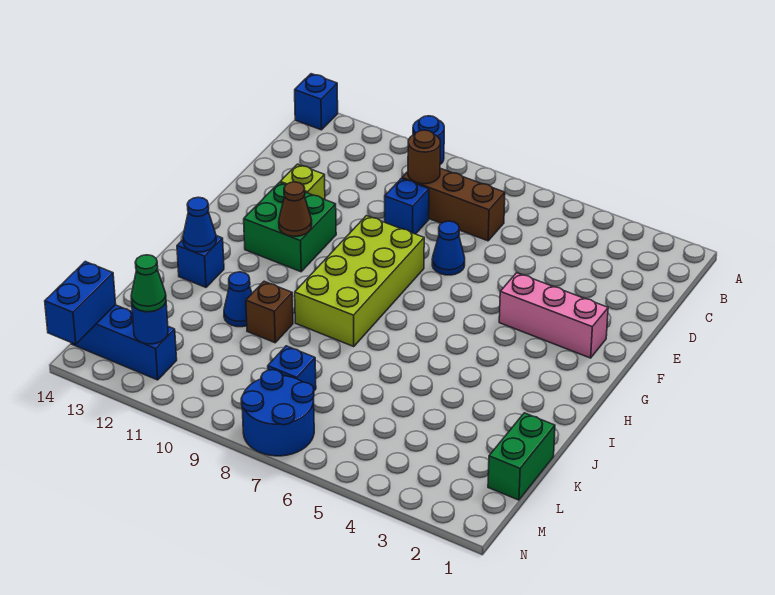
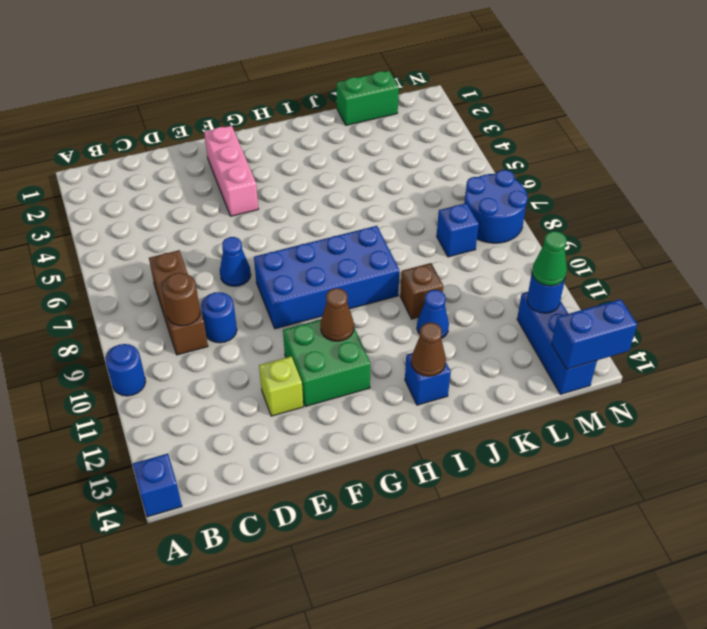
blue brick D9 level 1 -> blue round brick D9 level 1
lime brick F8:I9 level 1 -> blue brick F8:I9 level 1
blue cone I13 level 2 -> brown cone I13 level 2

